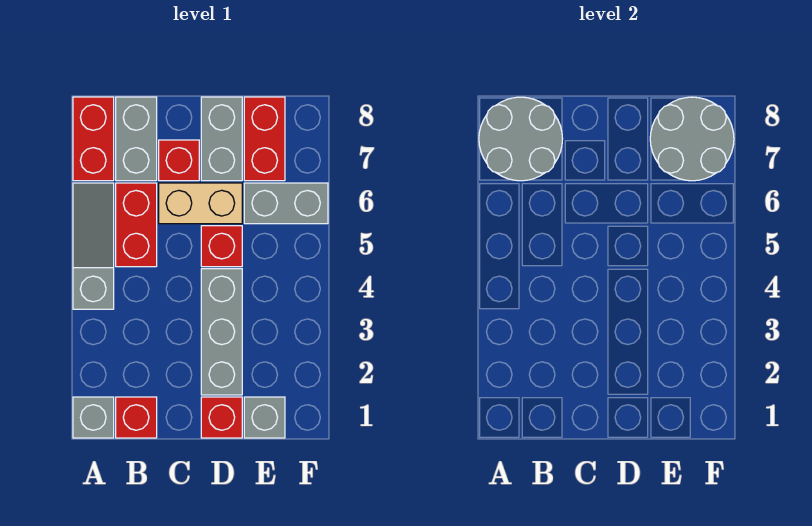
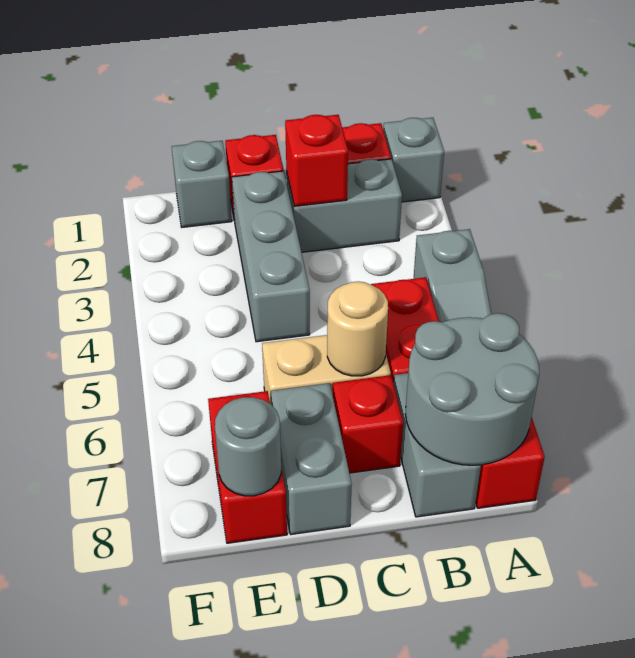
none -> tan round brick C6 level 2
red brick D5 level 1 -> red brick C2 level 2
grey brick E6:F6 level 1 -> grey brick B2:C2 level 1
grey round brick E7:F8 level 2 -> grey round brick E8 level 2

